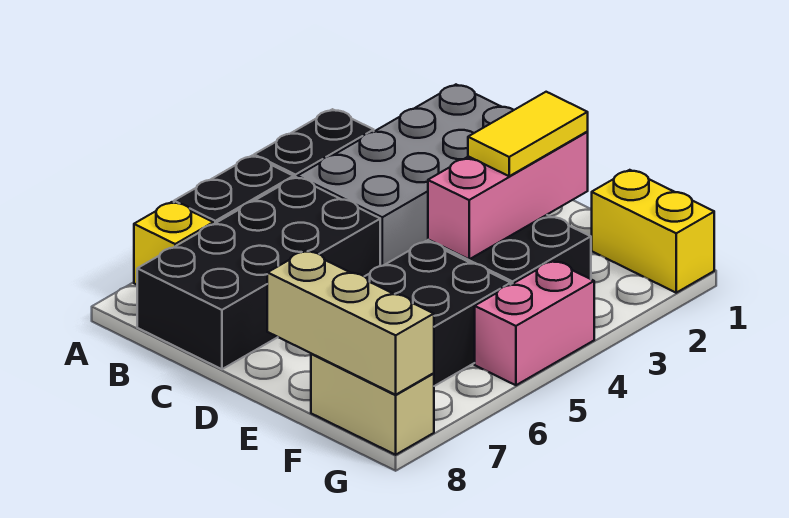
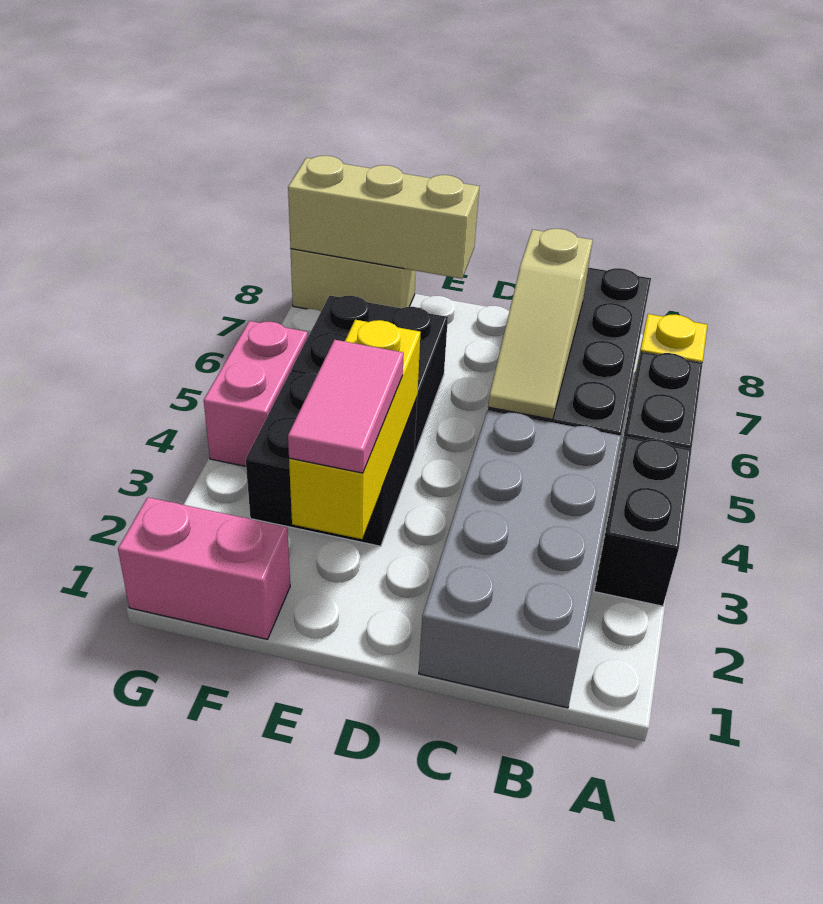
none -> tan slope C5:C7 level 2 top 7
pink brick E2:E4 level 2 -> yellow brick E2:E4 level 2
yellow tile E2:E3 level 3 -> pink tile E2:E3 level 3
yellow brick F1:G1 level 1 -> pink brick F1:G1 level 1

